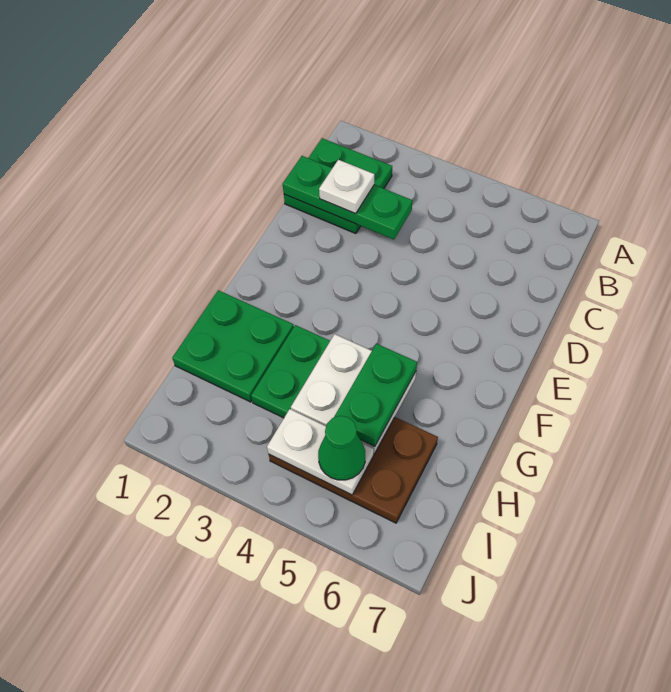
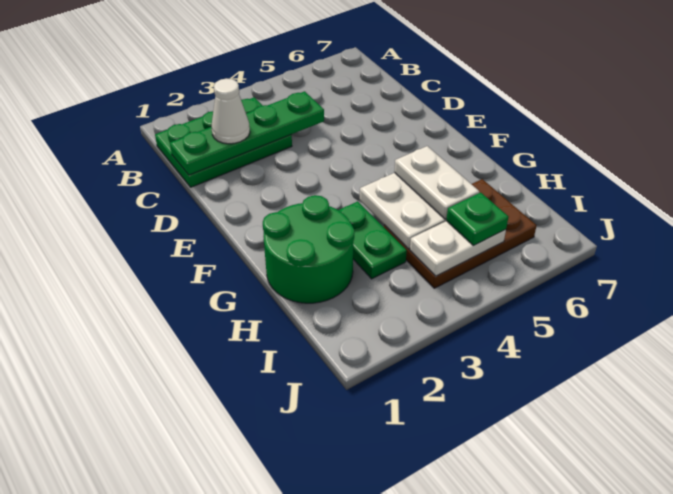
green plate B1:C2 level 1 -> green plate B1:C3 level 1
green plate C1:C3 level 2 -> green plate C1:C4 level 2
white plate C2 level 3 -> white cone C2 level 3
green plate G1:H2 level 1 -> green round brick G1:H2 level 1
green plate G5:H5 level 3 -> white plate G5:H5 level 3
green cone I5 level 3 -> green plate I5 level 3

